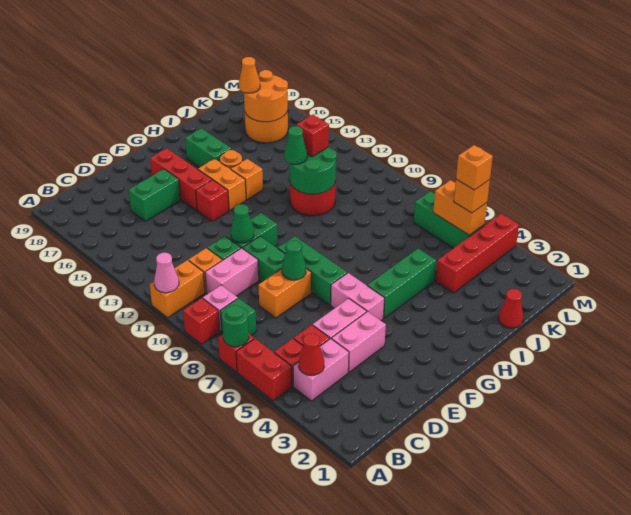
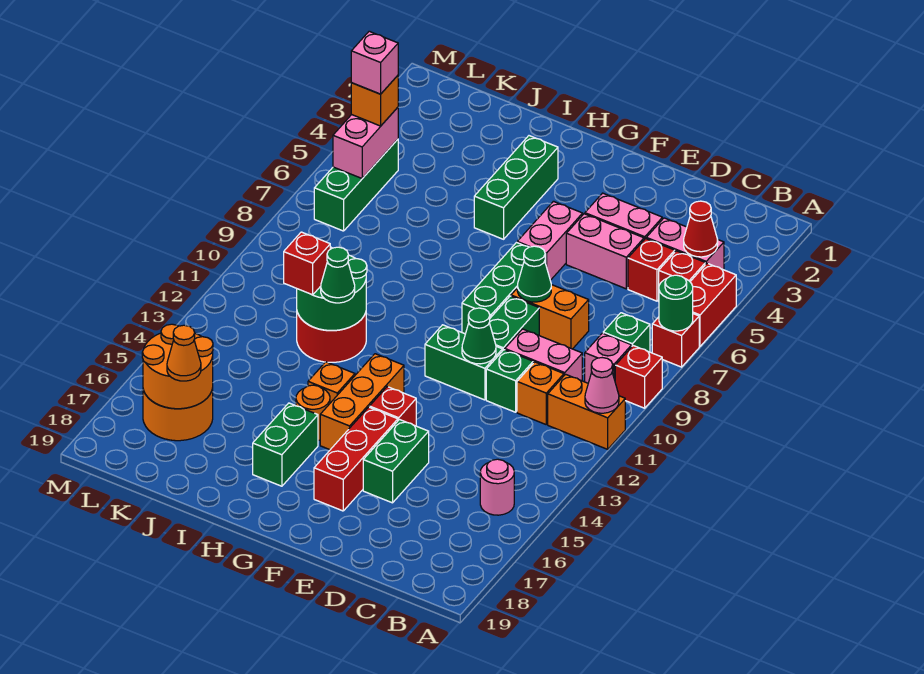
none -> pink round brick B15 level 1
green brick D16:E16 level 1 -> green brick E15:E16 level 1
green brick G5:I5 level 1 -> green brick H3:H5 level 1
orange brick G14:G15 level 1 -> orange brick G13:G15 level 1
red cone J1 level 1 -> none
red brick J4:M4 level 1 -> none
orange brick L5:L6 level 2 -> pink brick L5:L6 level 2
orange brick L5 level 4 -> pink brick L5 level 4

